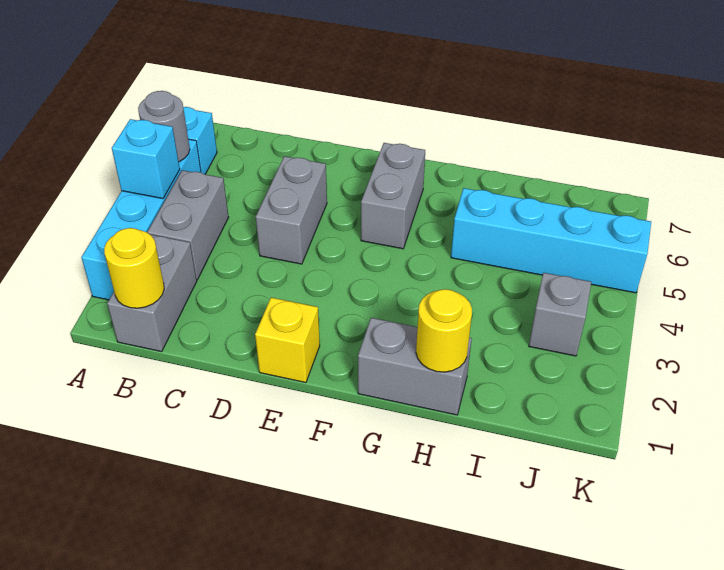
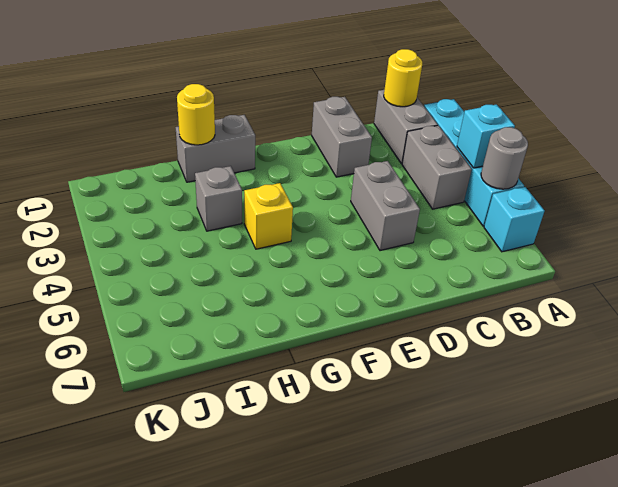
yellow brick E1 level 1 -> yellow brick G4 level 1
grey brick F5:F6 level 1 -> grey brick D1:D2 level 1
cyan brick H5:K5 level 1 -> none
grey brick J3 level 1 -> grey brick H3 level 1

